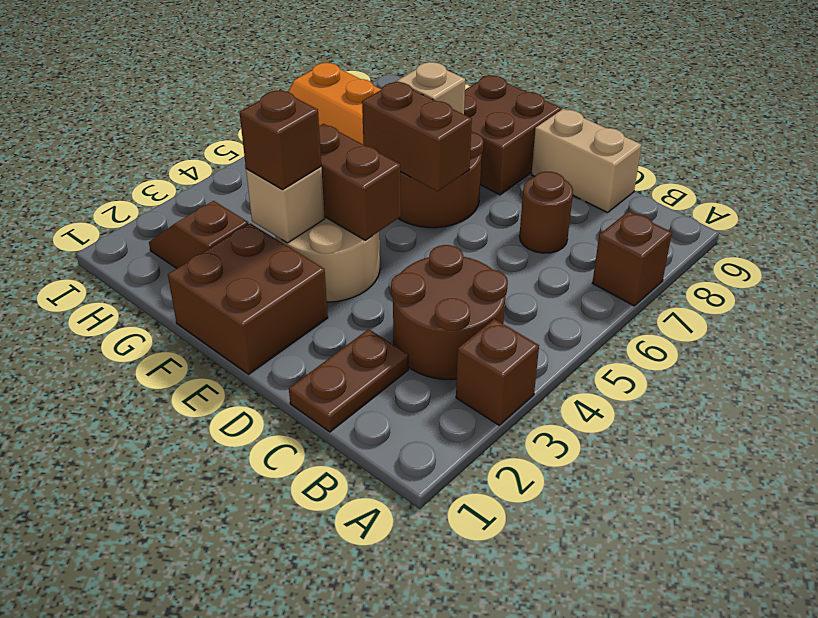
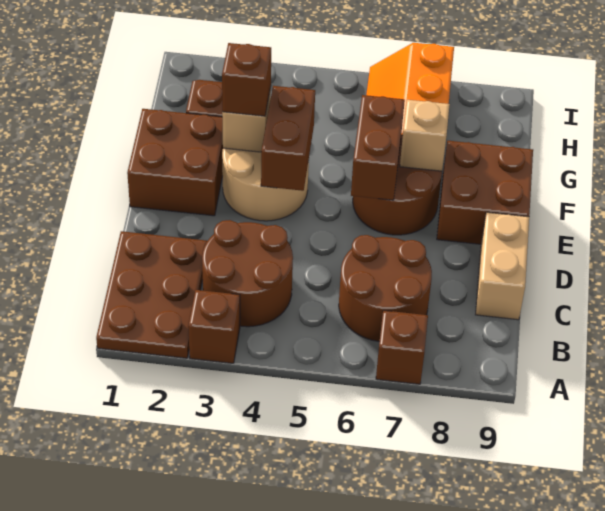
brown plate C1:C2 level 1 -> brown plate A1:C2 level 1
brown round brick C7 level 1 -> brown round brick B6:C7 level 1

